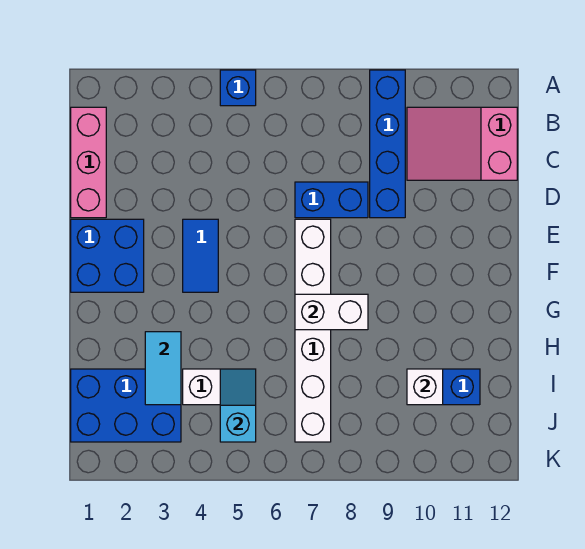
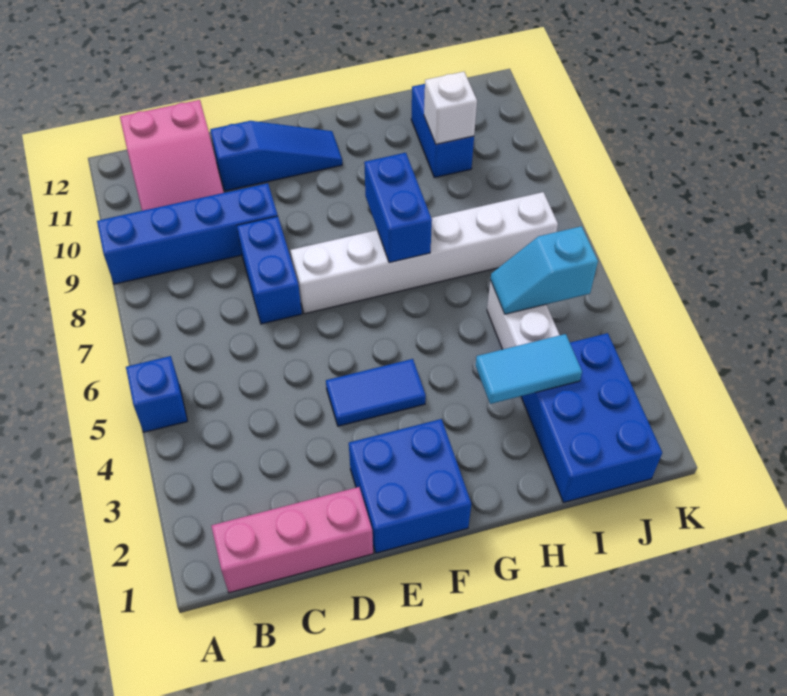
none -> blue slope D11:F11 level 1 top D
white brick G7:G8 level 2 -> blue brick G7:G8 level 2

